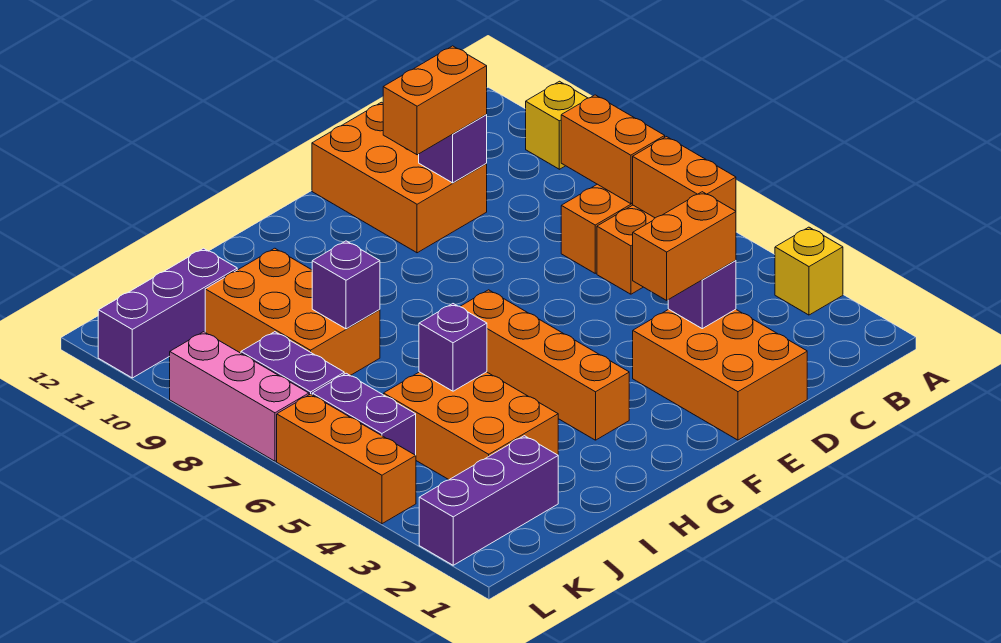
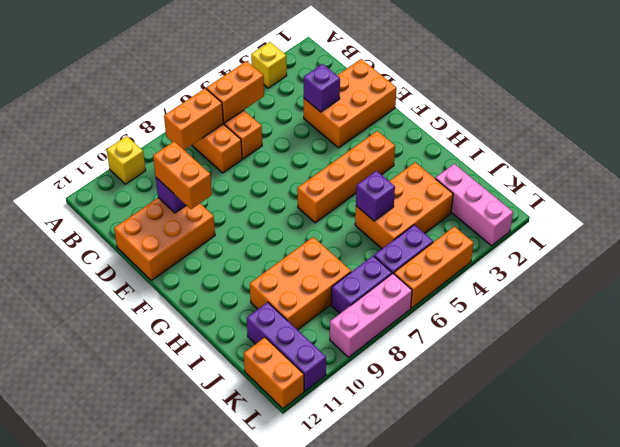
orange brick D3:E3 level 3 -> orange brick K12:L12 level 1
purple brick I8 level 2 -> none
purple brick J2:L2 level 1 -> pink brick J2:L2 level 1

